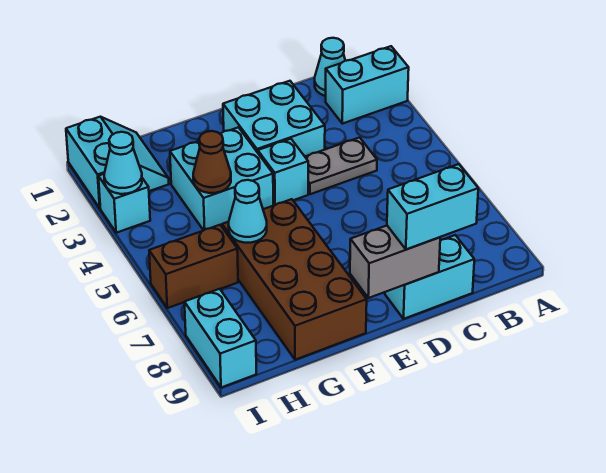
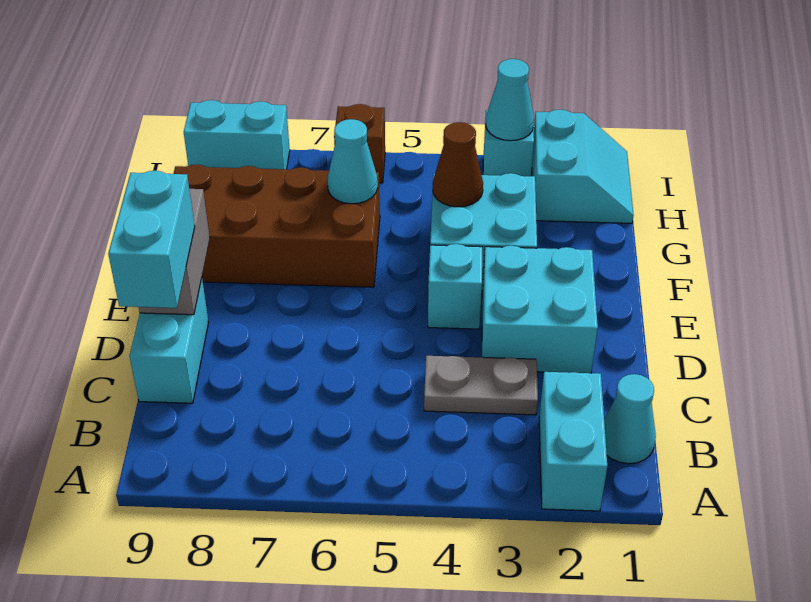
grey plate C4:D4 level 1 -> grey plate C3:C4 level 1
cyan slope H1:I2 level 1 top I -> cyan slope H1:I2 level 1 top 2
brown brick H6:I6 level 1 -> brown brick I6 level 1

